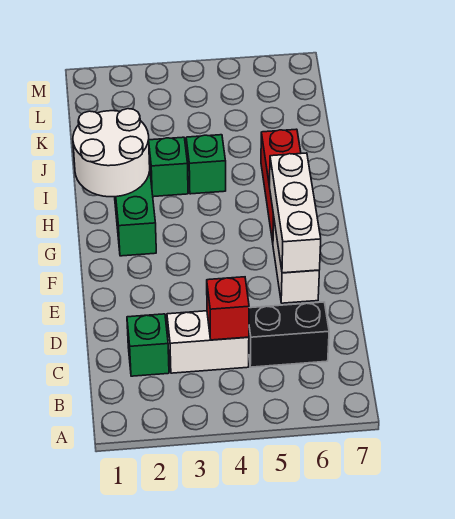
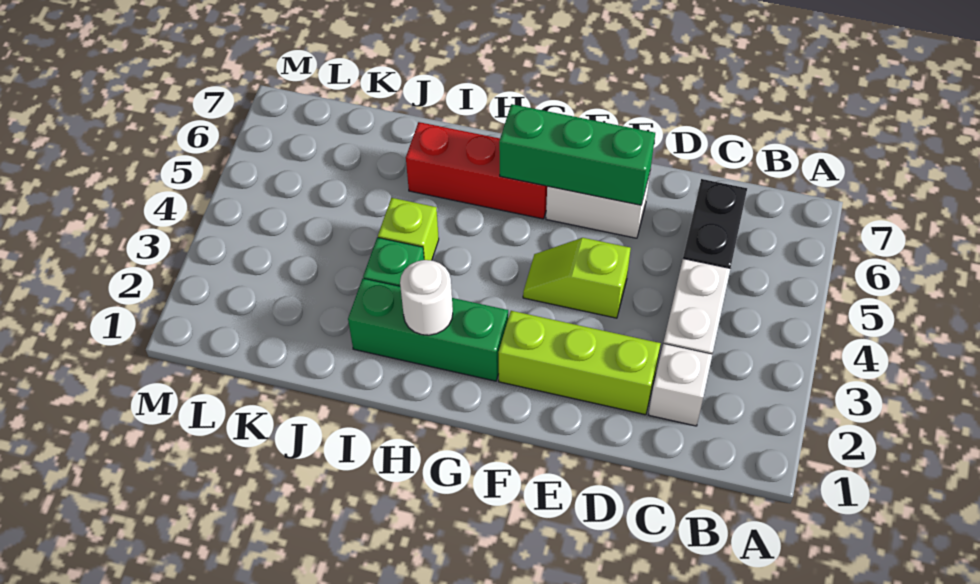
green brick C2 level 1 -> white brick C2 level 1
red brick C4 level 2 -> none
none -> lime brick D2:F2 level 1
none -> lime slope E4:F4 level 1 top E
white brick E6:G6 level 2 -> green brick E6:G6 level 2
white round brick H1:I2 level 2 -> white round brick H2 level 2
green brick I4 level 1 -> lime brick I4 level 1

